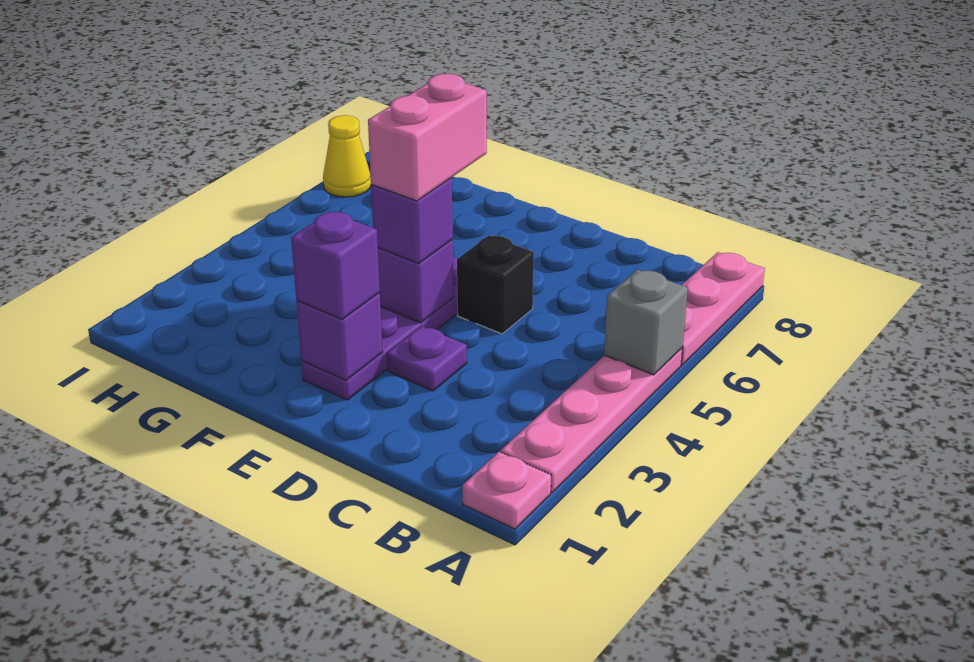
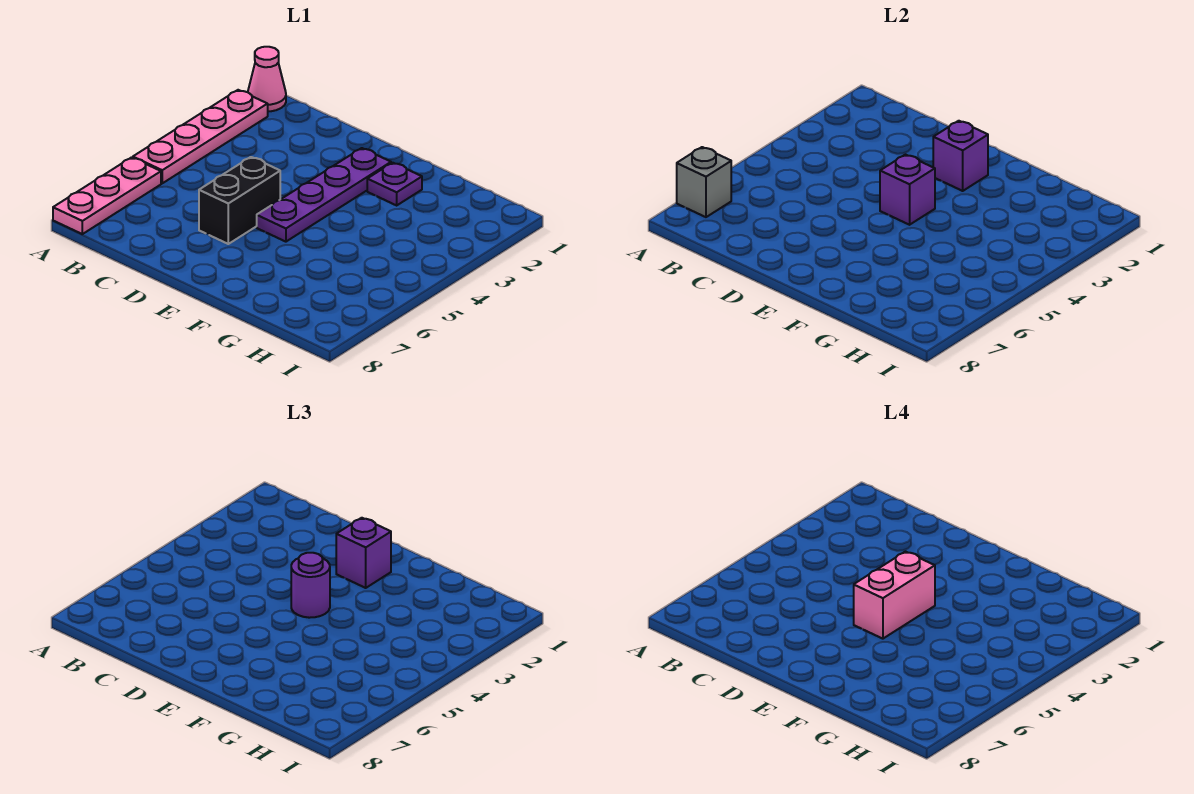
pink plate A1 level 1 -> pink cone A1 level 1
grey brick A5 level 2 -> grey brick A7 level 2
purple plate D3 level 1 -> purple plate F2 level 1
black brick D5 level 1 -> black brick D5:D6 level 1
purple brick E4 level 3 -> purple round brick E4 level 3
yellow cone I7 level 1 -> none

